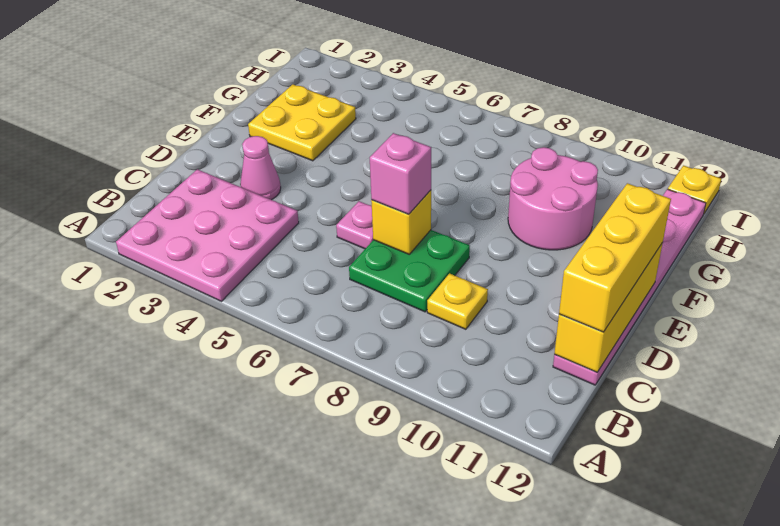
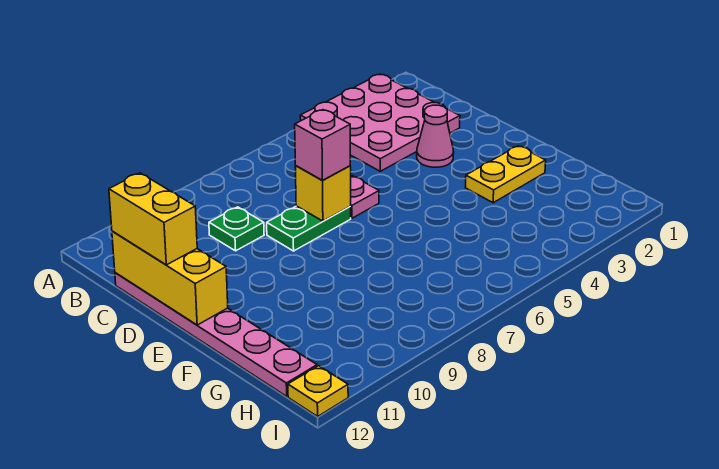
green plate C7:D8 level 1 -> green plate D7:D8 level 1
yellow plate C9 level 1 -> green plate C9 level 1
yellow brick C12:E12 level 3 -> yellow brick C12:D12 level 3
yellow plate F2:G3 level 1 -> yellow plate F2:F3 level 1
pink round brick F9:G10 level 1 -> none

